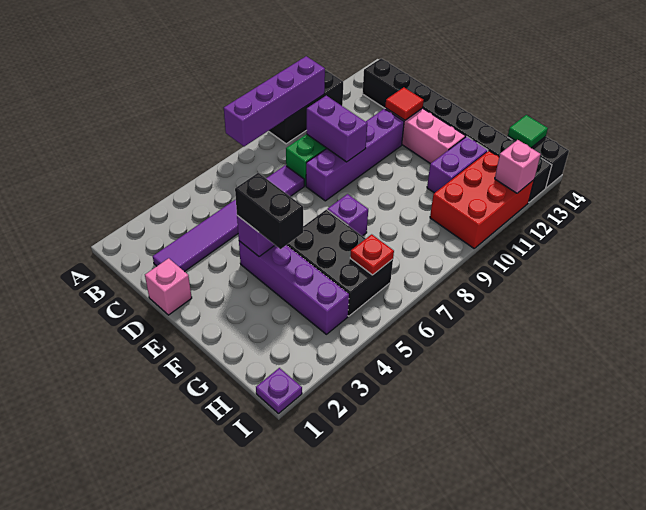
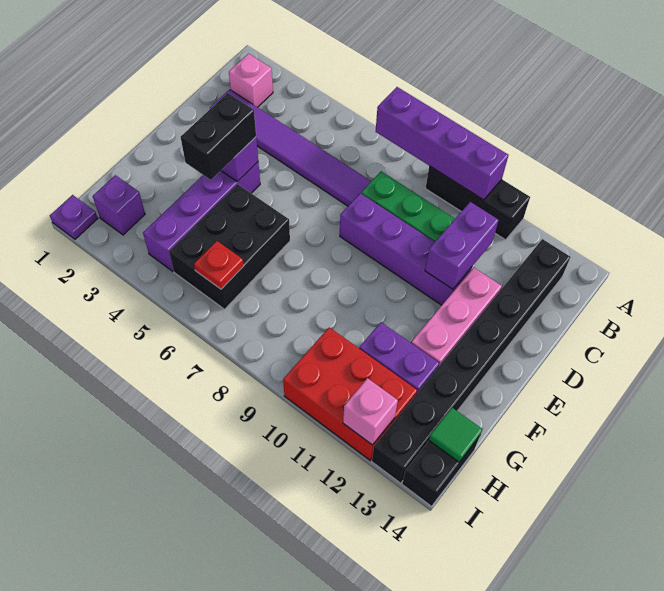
purple brick C9:D9 level 2 -> purple brick C11:D11 level 2
pink brick D1 level 1 -> pink brick B2 level 1
red tile D12 level 2 -> none
purple brick F7 level 1 -> purple brick H2 level 1

